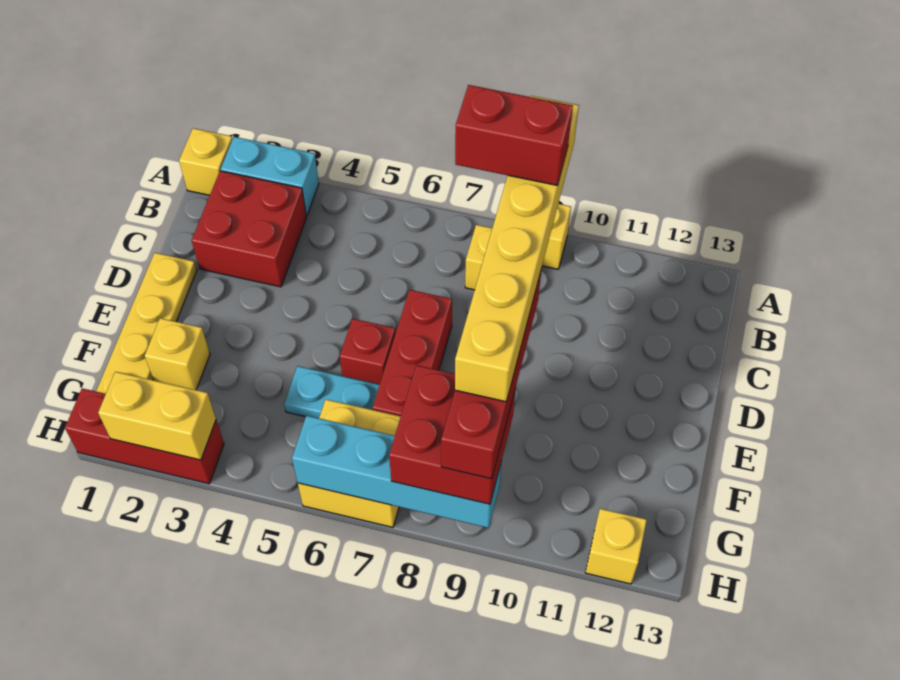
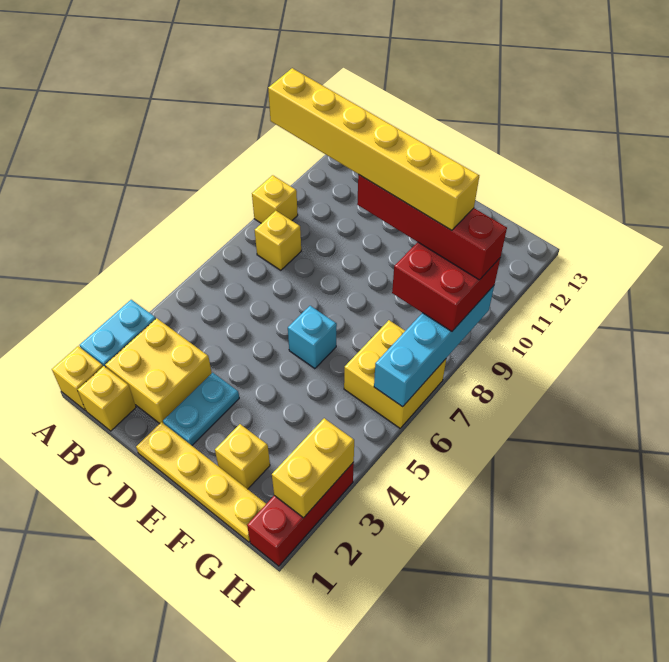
red brick B2:C3 level 1 -> yellow brick B2:C3 level 1
red brick C8:C9 level 6 -> none
red brick D7:F7 level 1 -> none
red brick E6 level 1 -> cyan brick E6 level 1
cyan plate F5:F6 level 1 -> cyan plate D2:D3 level 1
yellow brick H12 level 1 -> yellow brick B1 level 1

